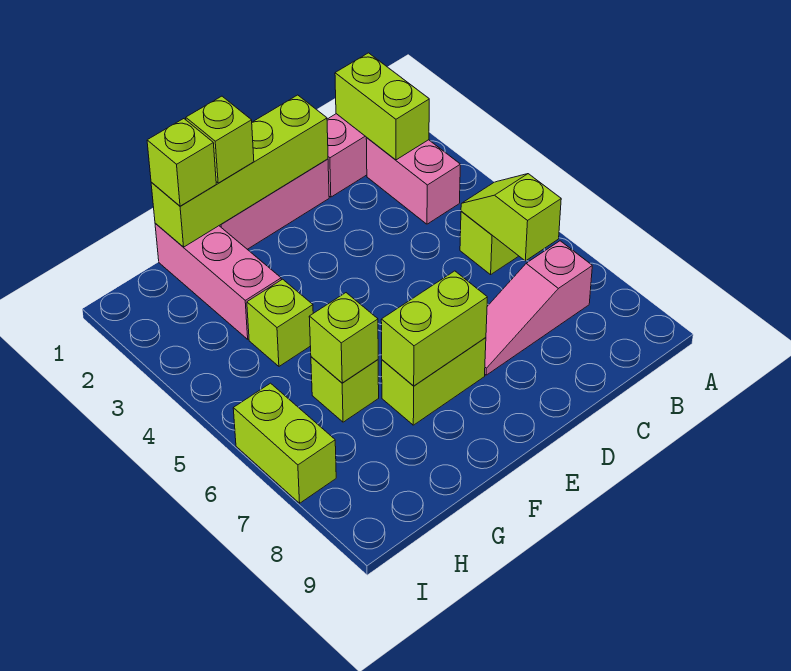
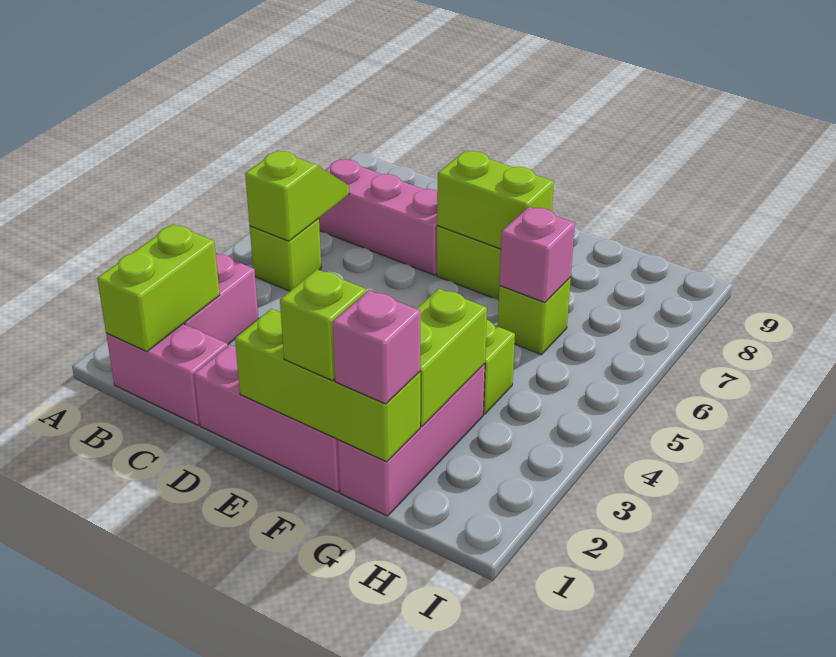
lime slope B5:B6 level 2 top 6 -> lime slope B5:B6 level 2 top 5
pink slope B7:D7 level 1 top B -> pink brick B7:D7 level 1
lime brick D1:G1 level 2 -> lime brick E1:G1 level 2
lime brick G1 level 3 -> pink brick G1 level 3
lime brick G6 level 2 -> pink brick G6 level 2
lime brick I6:I7 level 1 -> lime brick G2:G3 level 2

